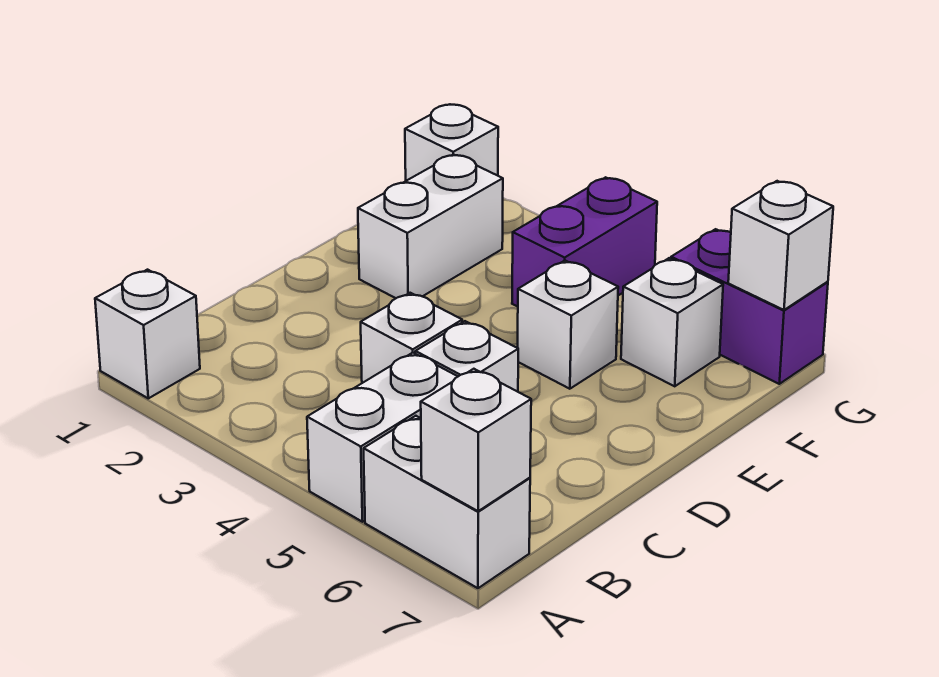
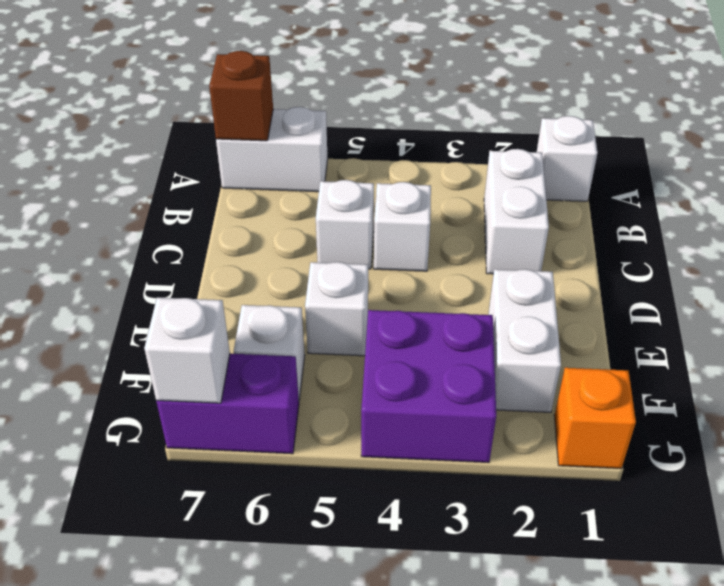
white brick A5:B5 level 1 -> white brick B2:C2 level 1
white brick A7 level 2 -> brown brick A7 level 2
purple brick F4:G4 level 1 -> purple brick F3:G4 level 1
white brick G1 level 1 -> orange brick G1 level 1

